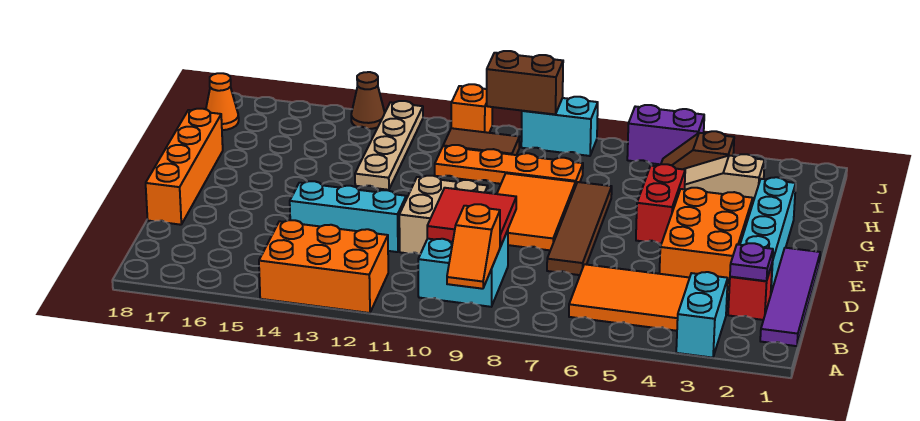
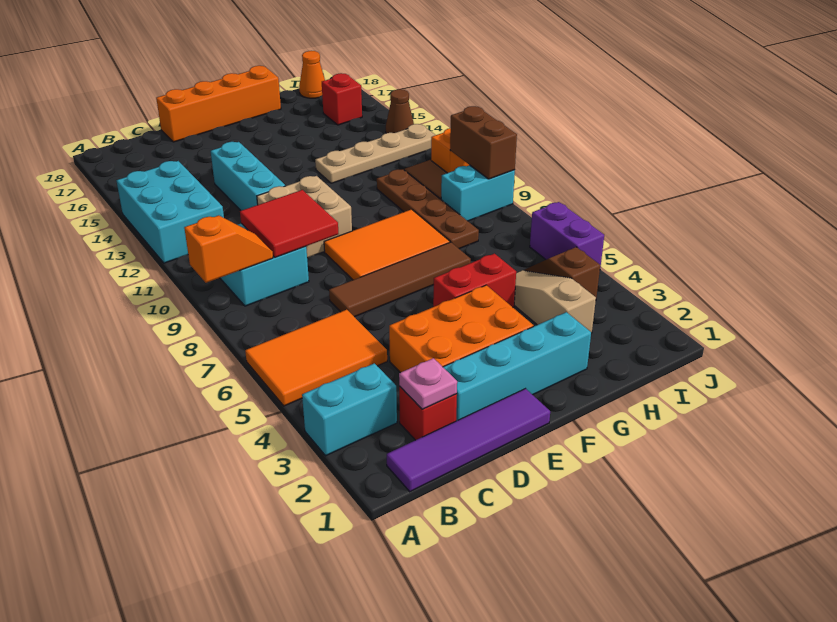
orange slope A9:B9 level 2 top B -> orange slope A9:B9 level 2 top A
orange brick A12:B14 level 1 -> cyan brick A12:B14 level 1
orange tile B4:C6 level 1 -> orange tile A5:C6 level 1
purple plate C2 level 2 -> pink plate C2 level 2
orange plate H8:H11 level 1 -> brown plate H8:H11 level 1
none -> red brick I16 level 1
cyan brick J8:J9 level 1 -> cyan brick I9:J9 level 1

